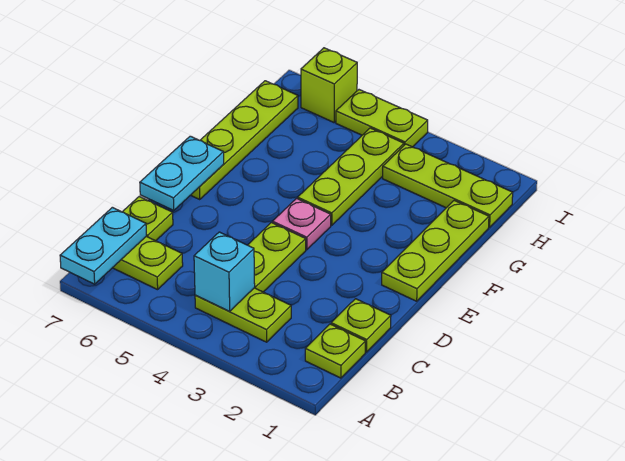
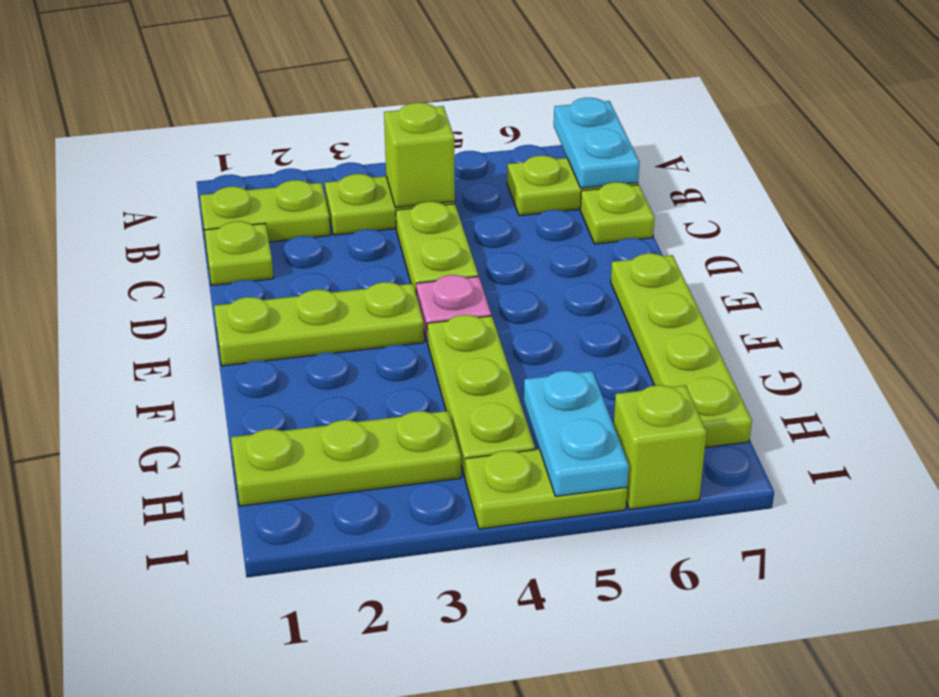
lime plate B1 level 1 -> lime plate B1:B2 level 1
cyan brick B4 level 2 -> lime brick B4 level 2
cyan plate D7:E7 level 2 -> cyan plate H5:I5 level 2
lime plate E1:G1 level 1 -> lime plate E1:E3 level 1

